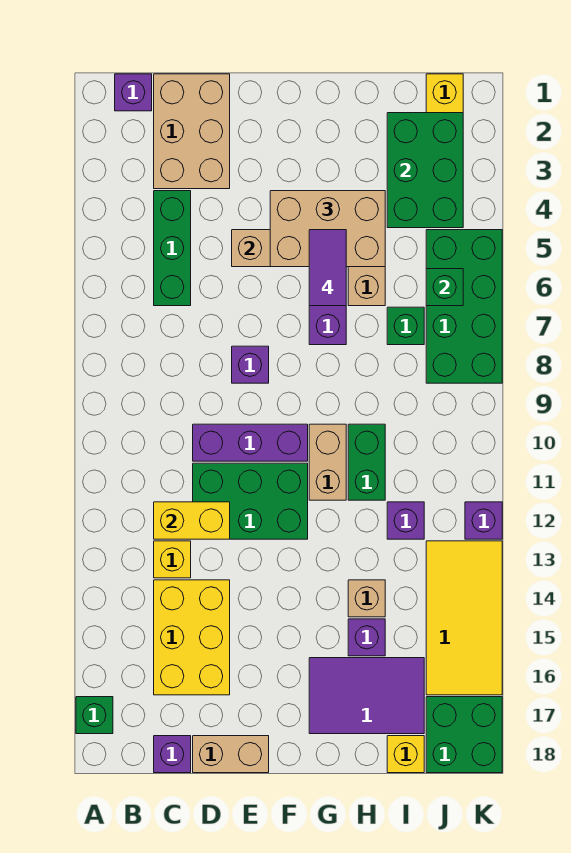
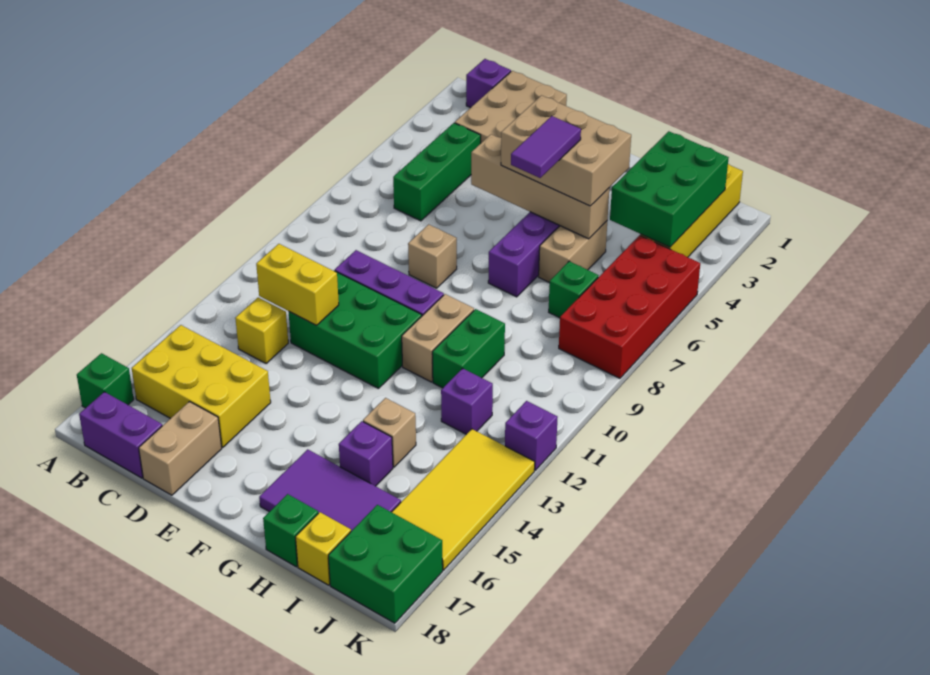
yellow brick C14:D16 level 1 -> yellow brick B15:D16 level 1
purple brick C18 level 1 -> purple brick B18:C18 level 1
tan brick D18:E18 level 1 -> tan brick D17:D18 level 1
purple brick E8 level 1 -> tan brick E8 level 1
green brick J5:K8 level 1 -> red brick J5:K8 level 1
green brick J6 level 2 -> green brick H18 level 1

